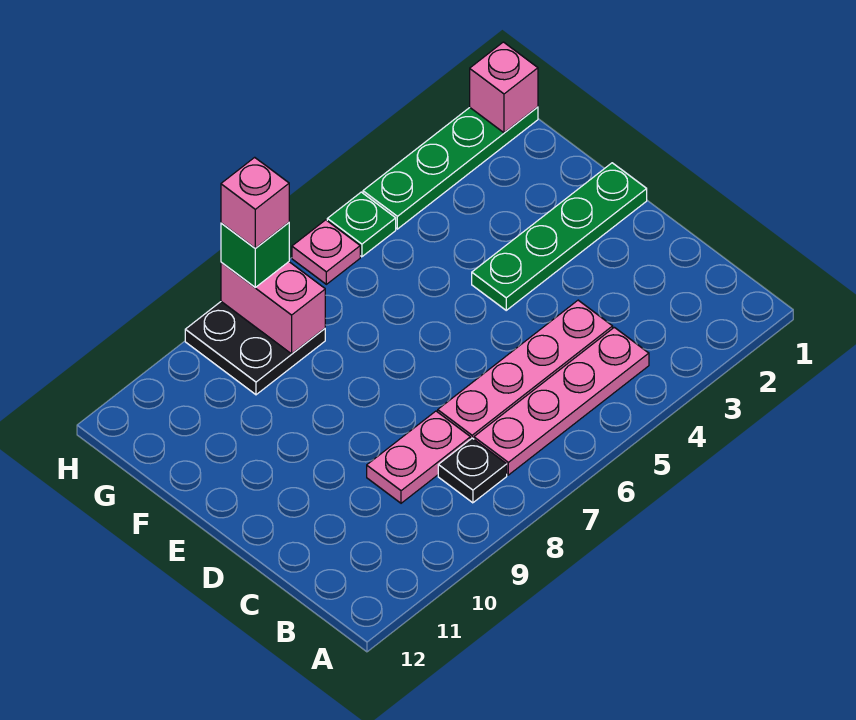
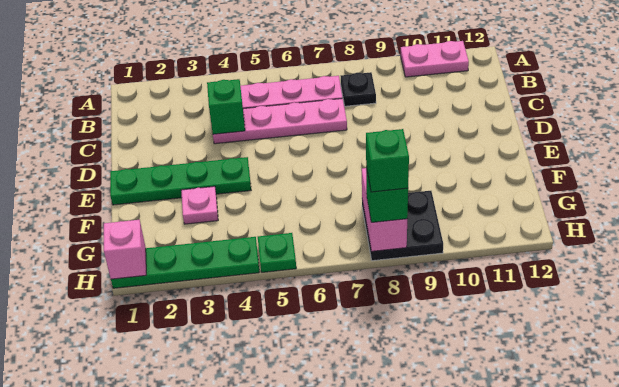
none -> green brick C4 level 2
pink plate C8:C9 level 1 -> pink plate A10:A11 level 1
pink plate H6 level 1 -> pink plate F3 level 1
pink brick H8 level 4 -> green brick H8 level 4

